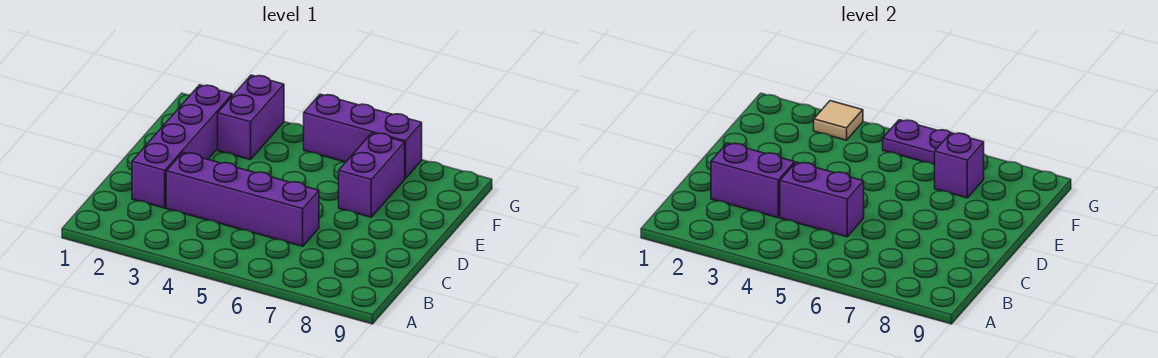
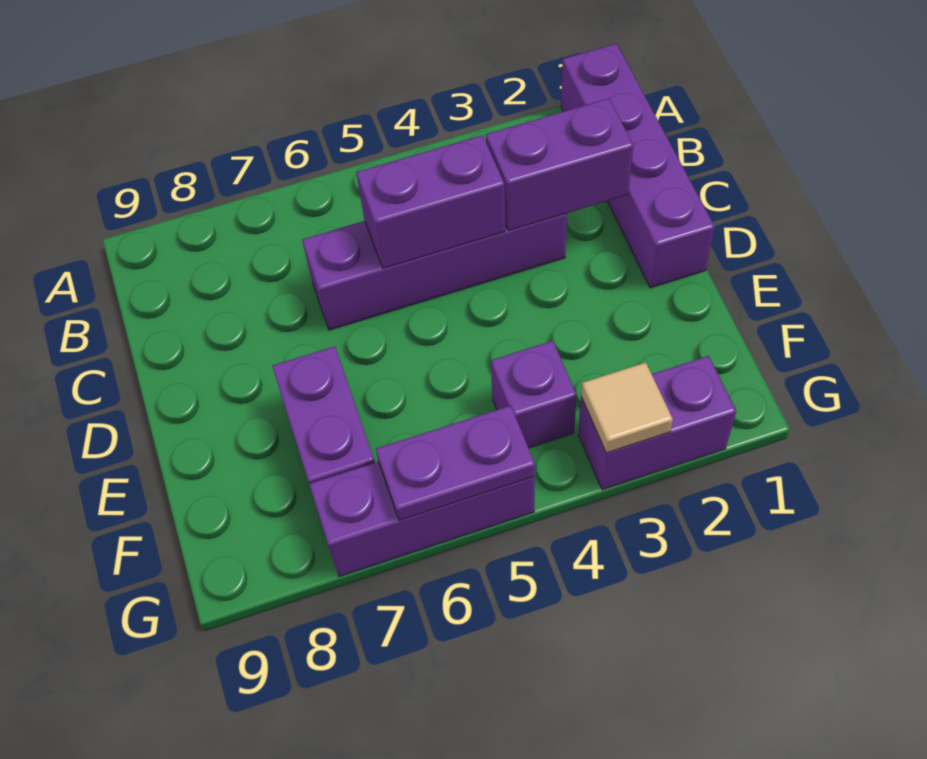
purple brick C2:F2 level 1 -> purple brick A1:D1 level 1
purple brick F3:G3 level 1 -> purple brick G2:G3 level 1
purple brick F7 level 2 -> purple brick F4 level 1

